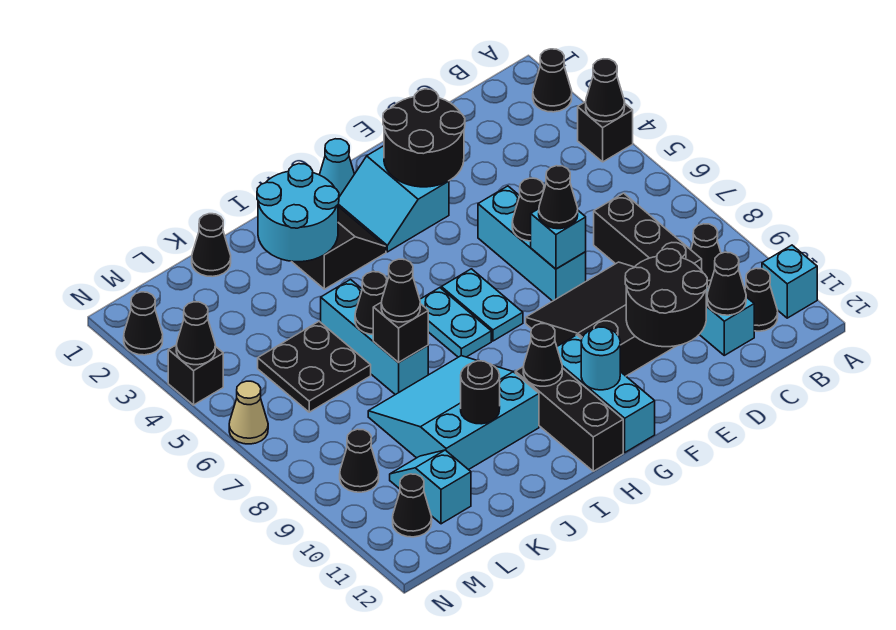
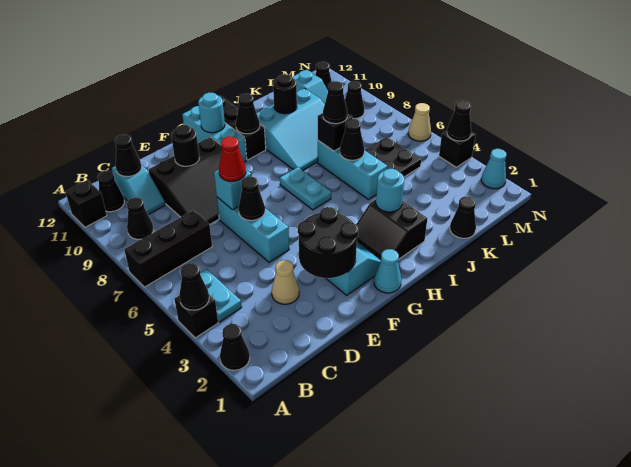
cyan brick A11 level 1 -> black brick A11 level 1
black brick C7:C9 level 1 -> black brick A7:C7 level 1
none -> tan cone D3 level 1
black round brick D10:E11 level 2 -> black round brick E10 level 2
black cone E7 level 3 -> red cone E7 level 3
cyan plate G6:G7 level 1 -> cyan plate B4:B5 level 1
cyan round brick I2:J3 level 2 -> cyan round brick I3 level 2
black cone N2 level 1 -> cyan cone N2 level 1

